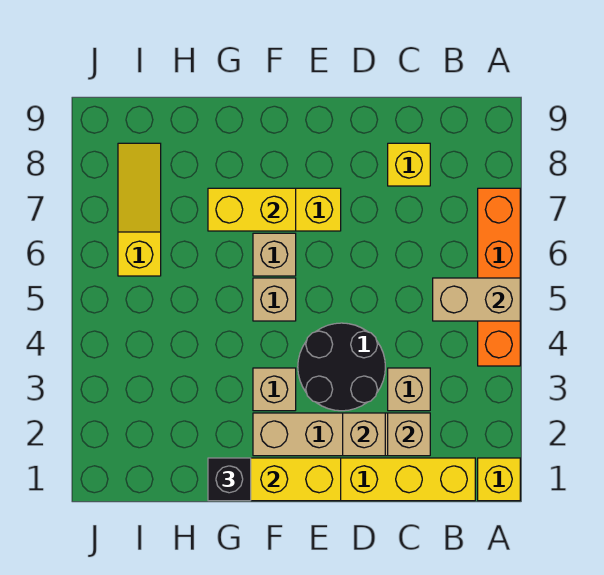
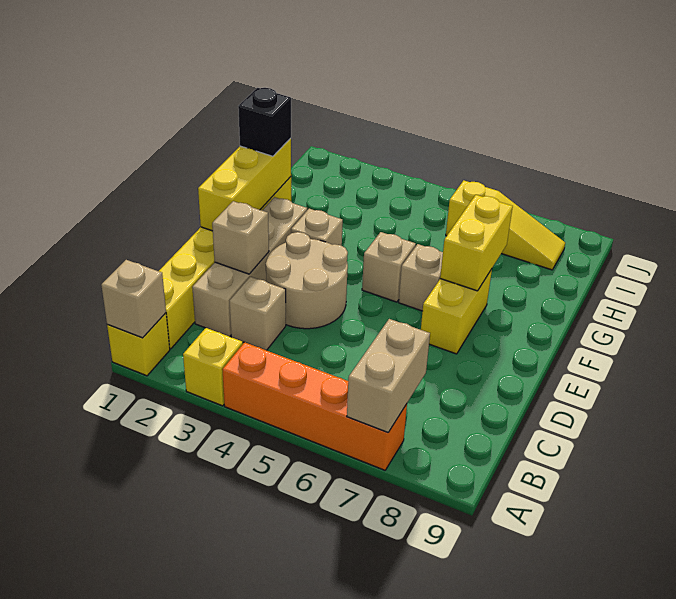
tan brick A5:B5 level 2 -> tan brick A7:B7 level 2
tan brick C2 level 2 -> tan brick A1 level 2
yellow brick C8 level 1 -> yellow brick A3 level 1
black round brick D3:E4 level 1 -> tan round brick D3:E4 level 1

